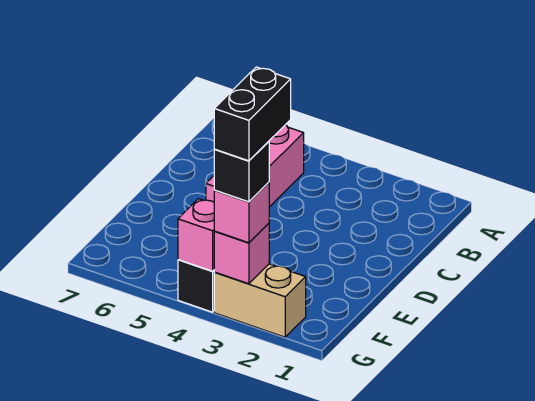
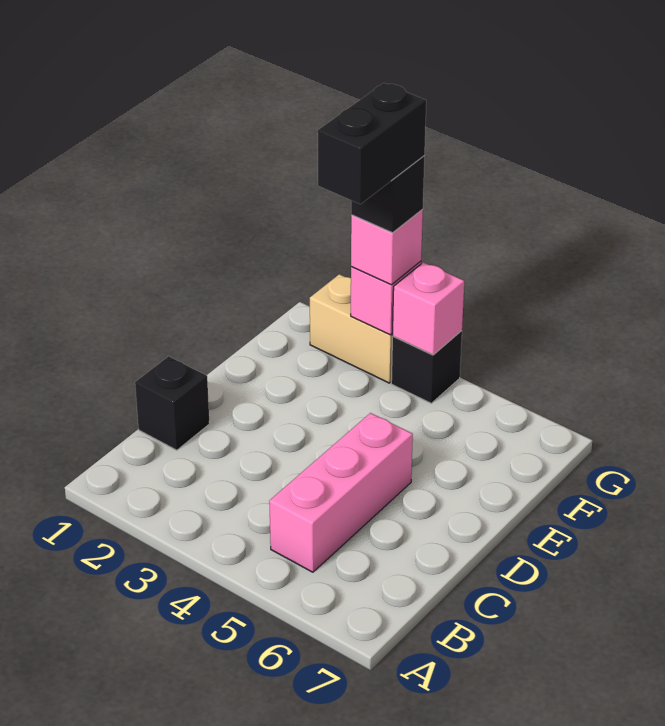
none -> black brick C1 level 1

